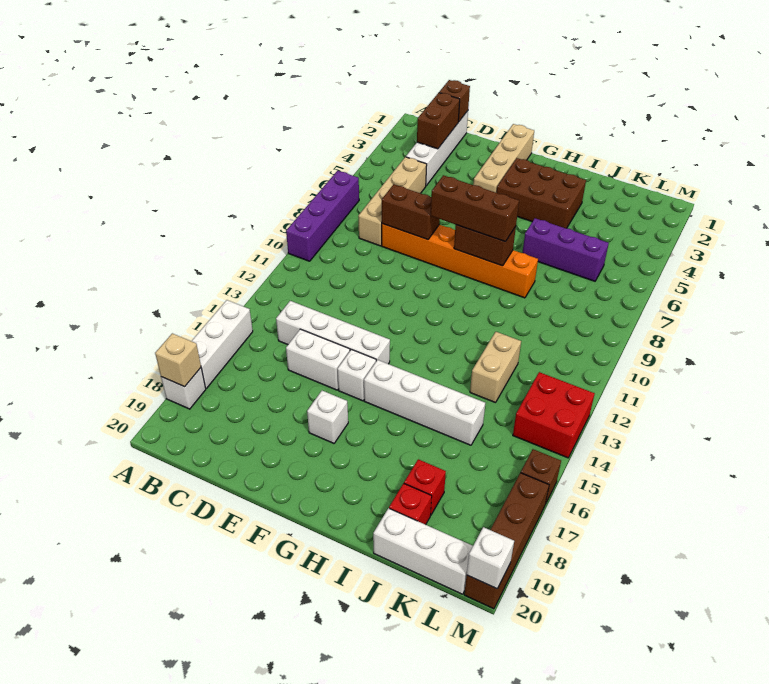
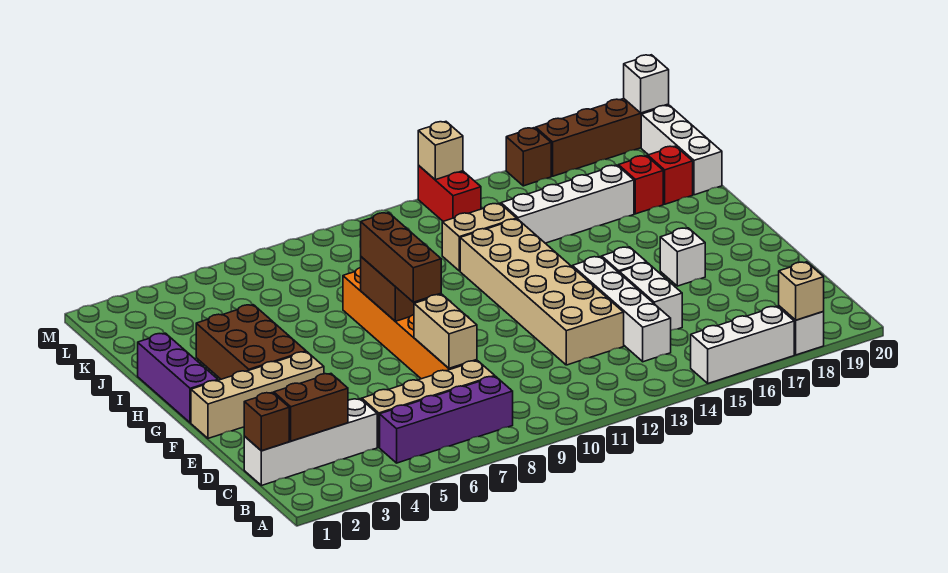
purple brick A7:A10 level 1 -> purple brick B5:B8 level 1
brown brick D8:E8 level 2 -> tan brick D8:E8 level 2
none -> tan brick D12:I13 level 1
white brick G15:J15 level 1 -> white brick J14:J17 level 1
purple brick I6:K6 level 1 -> purple brick G1:I1 level 1
red brick L13:M14 level 1 -> red brick L13:M13 level 1
none -> tan brick M13 level 2

